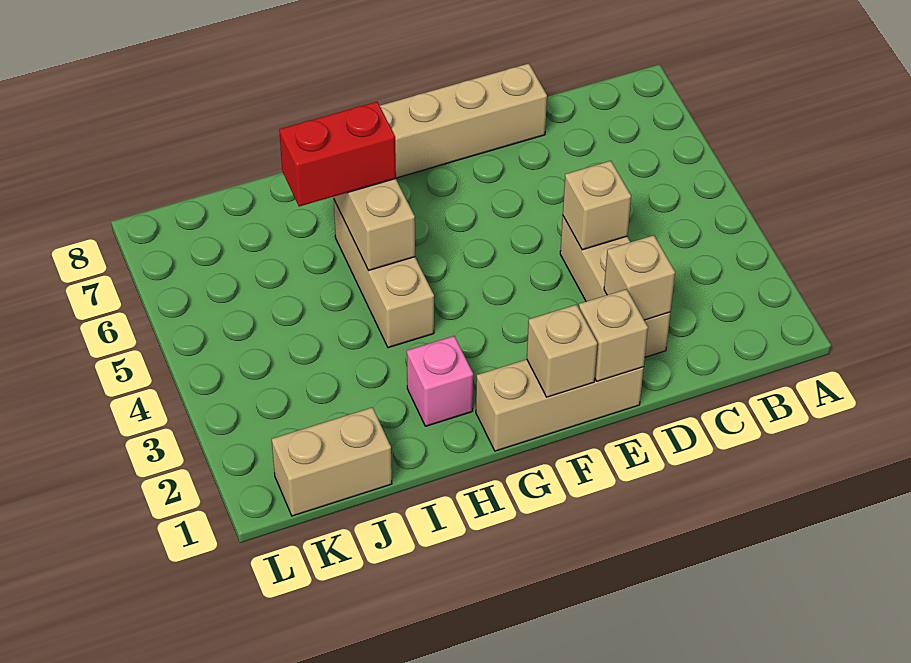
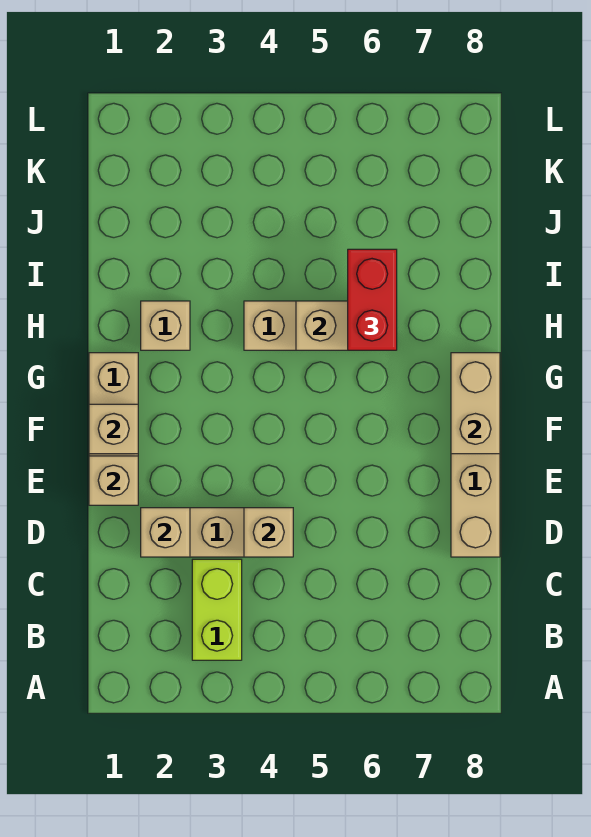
none -> lime brick B3:C3 level 1
pink brick H2 level 1 -> tan brick H2 level 1
tan brick J1:K1 level 1 -> tan brick F8:G8 level 2

